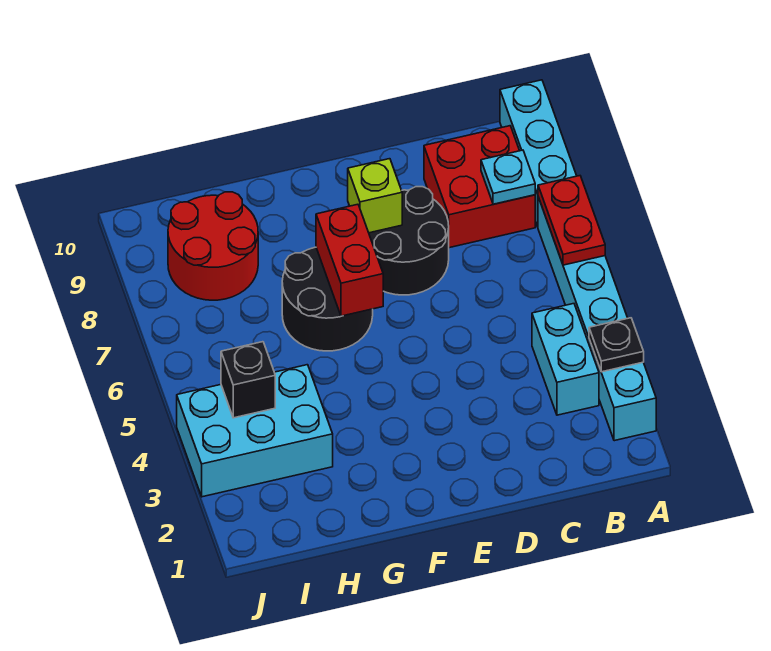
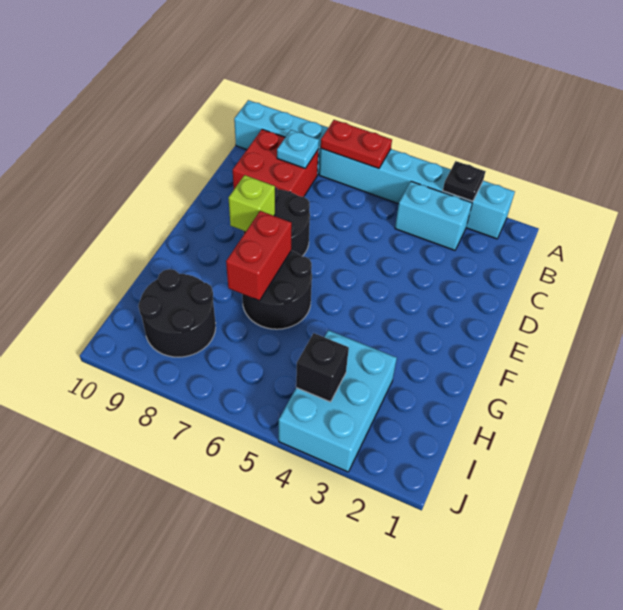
red brick F6:F7 level 2 -> red brick F7:G7 level 2
red round brick H8:I9 level 1 -> black round brick H8:I9 level 1

